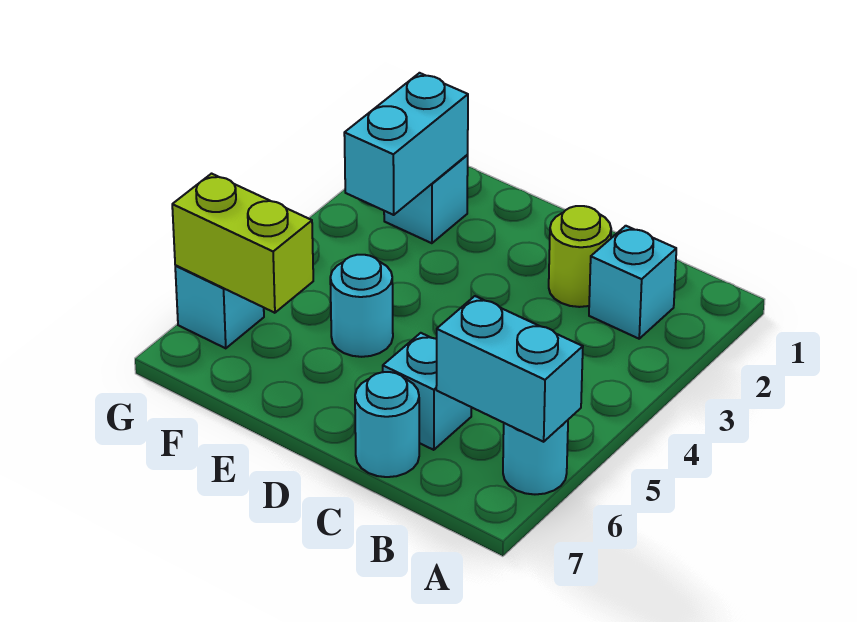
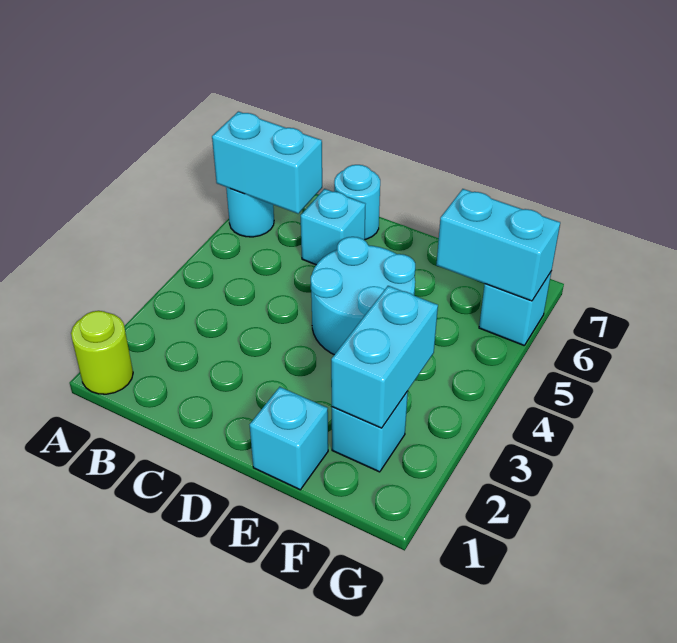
cyan brick B2 level 1 -> cyan brick E1 level 1
lime round brick C2 level 1 -> lime round brick A1 level 1
cyan round brick E5 level 1 -> cyan round brick D4:E5 level 1
lime brick F6:G6 level 2 -> cyan brick F6:G6 level 2

